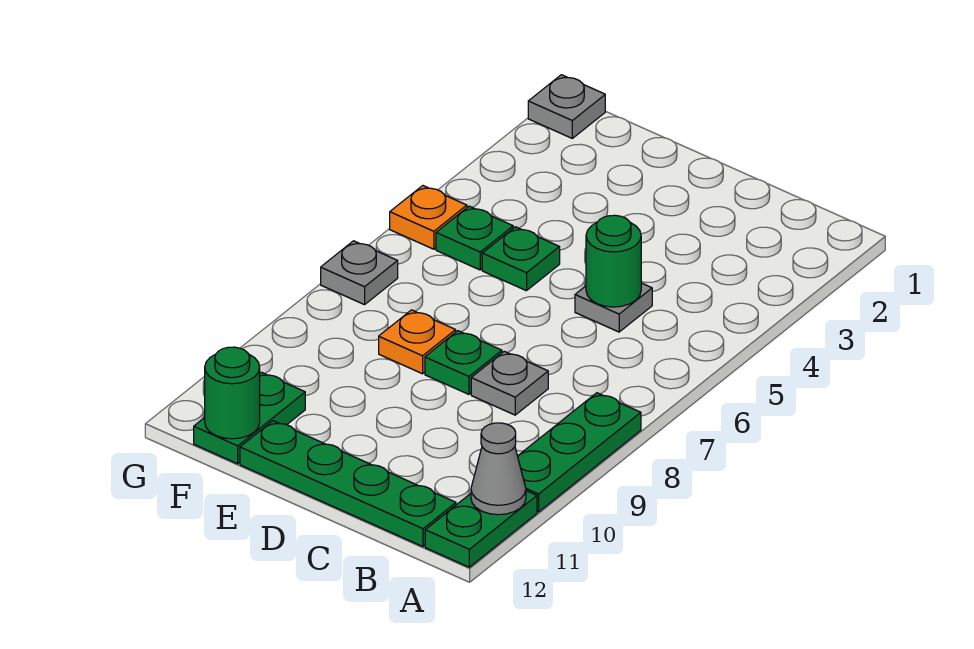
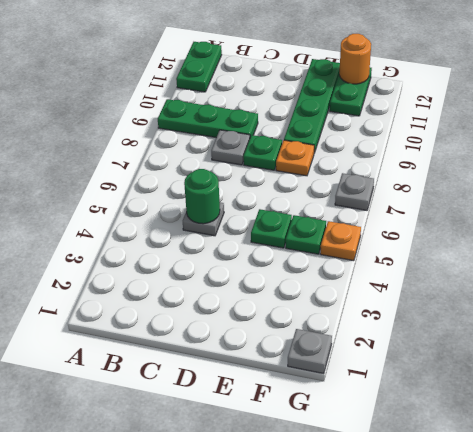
green plate A8:A10 level 1 -> green plate A9:C9 level 1
grey cone A11 level 2 -> none
green plate B12:E12 level 1 -> green plate E9:E12 level 1
green round brick F12 level 2 -> orange round brick F12 level 2

